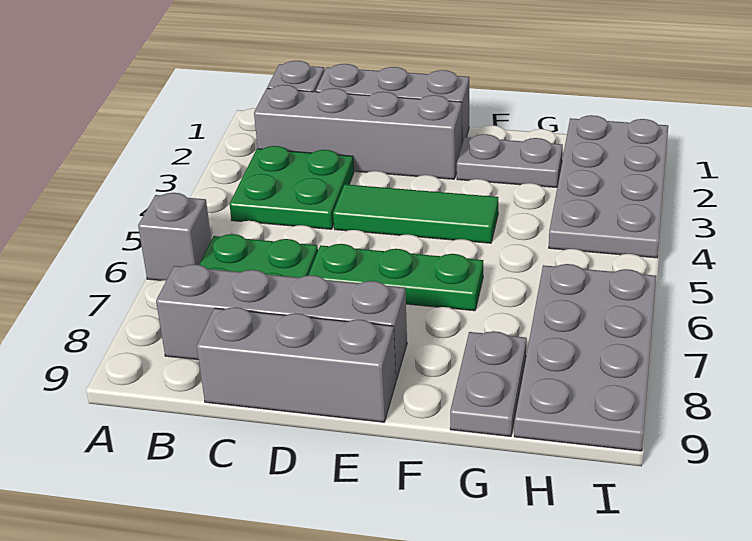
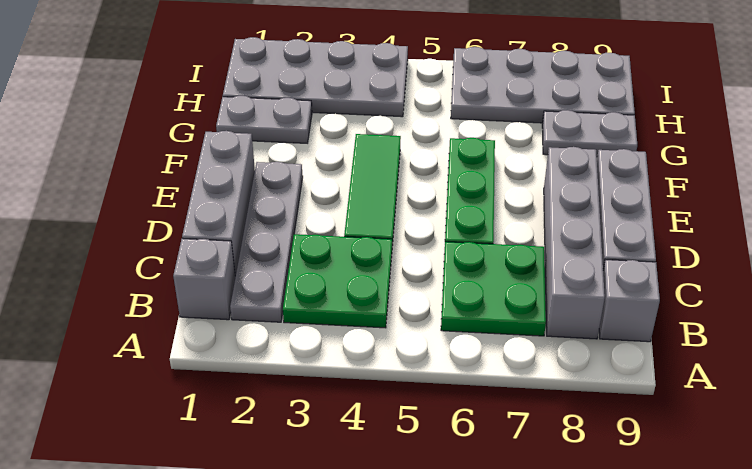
grey brick A6 level 1 -> grey brick B9 level 1
grey brick B2:E2 level 1 -> grey plate B2:E2 level 1
grey plate F2:G2 level 1 -> grey plate G1:G2 level 1

